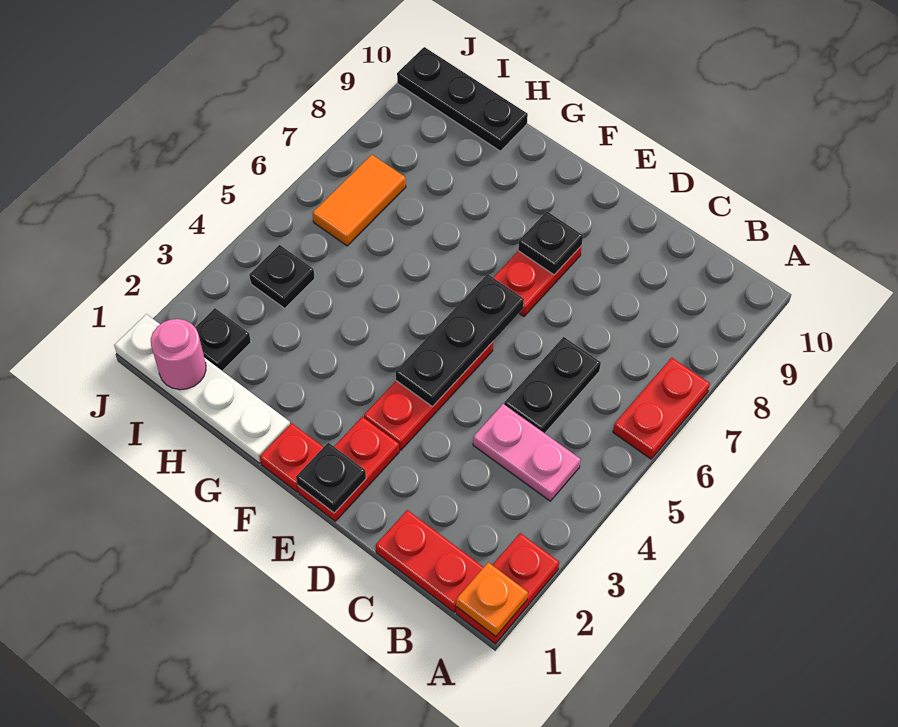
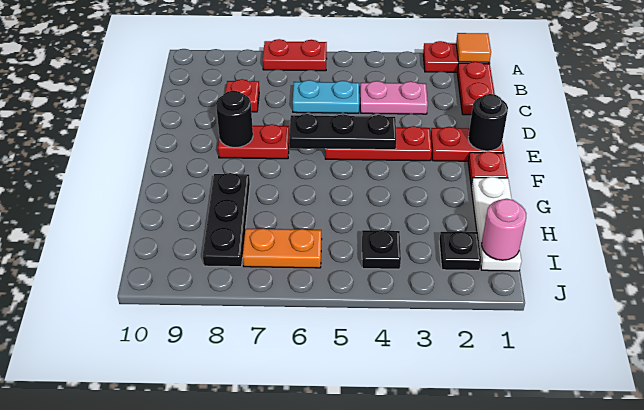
orange plate A1 level 2 -> orange tile A1 level 2
pink plate B4:C4 level 1 -> pink plate C3:C4 level 1
black plate C5:C6 level 1 -> cyan plate C5:C6 level 1
none -> red plate C8 level 1
black plate E1 level 2 -> black round brick E1 level 2
black plate E8 level 2 -> black round brick E8 level 2
white plate G1:J1 level 1 -> white plate G1:I1 level 1
black plate H10:J10 level 1 -> black plate G8:I8 level 1
orange tile I6:I7 level 1 -> orange plate I6:I7 level 1

